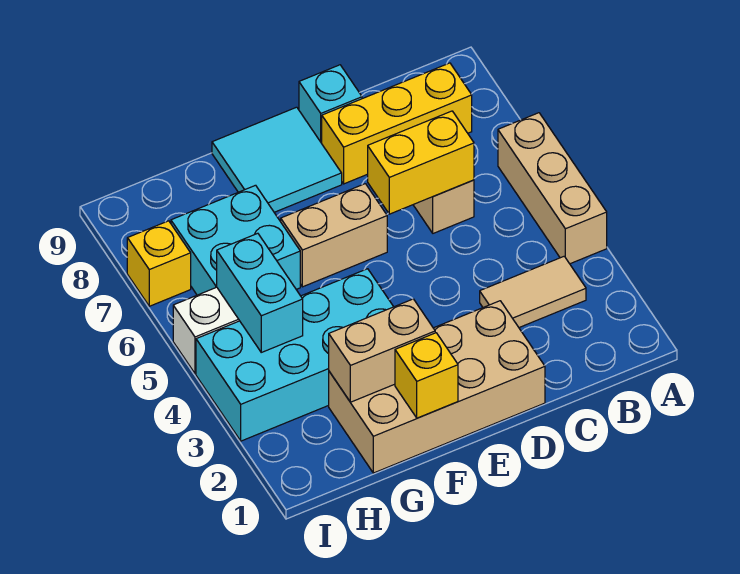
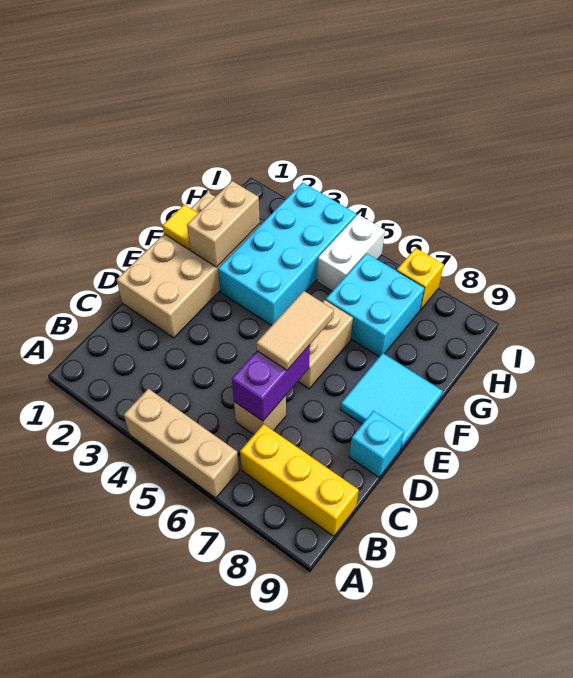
tan tile B3:C3 level 1 -> tan tile D6:E6 level 3
yellow brick B8:D8 level 1 -> yellow brick B7:B9 level 1
yellow brick C6:D6 level 2 -> purple brick C6:D6 level 2
yellow brick F1 level 2 -> yellow tile F1 level 2
cyan brick H4:H5 level 2 -> none

